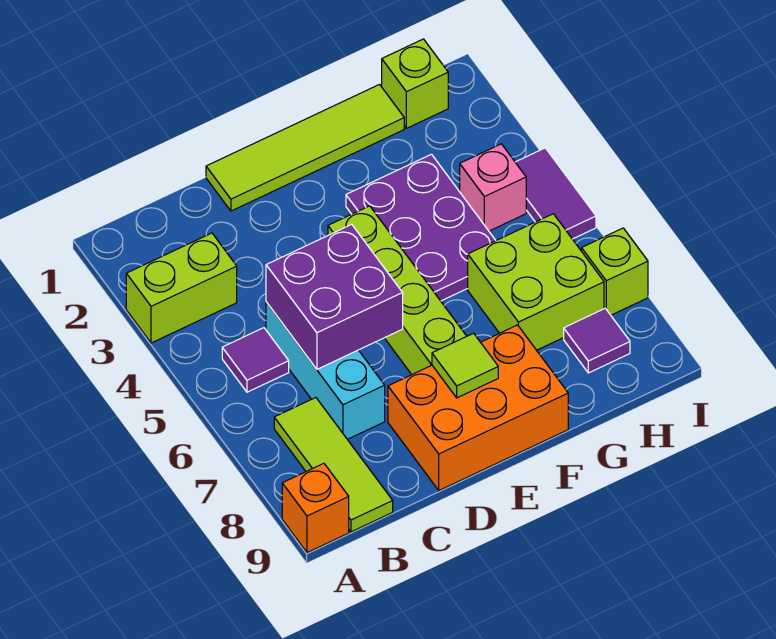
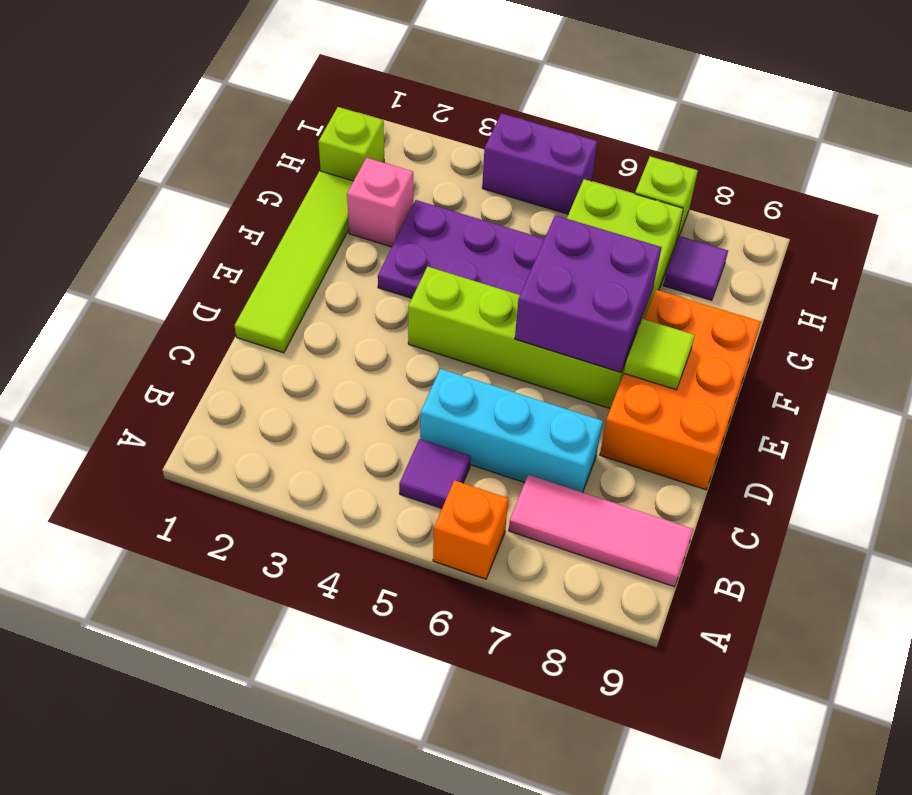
lime brick A3:B3 level 1 -> none
orange brick A9 level 1 -> orange brick A6 level 1
lime tile B7:B9 level 1 -> pink tile B7:B9 level 1
purple brick C5:D6 level 2 -> purple brick E6:F7 level 2
pink brick H4 level 1 -> pink brick G2 level 1
purple tile I4:I5 level 1 -> purple brick I4:I5 level 1

